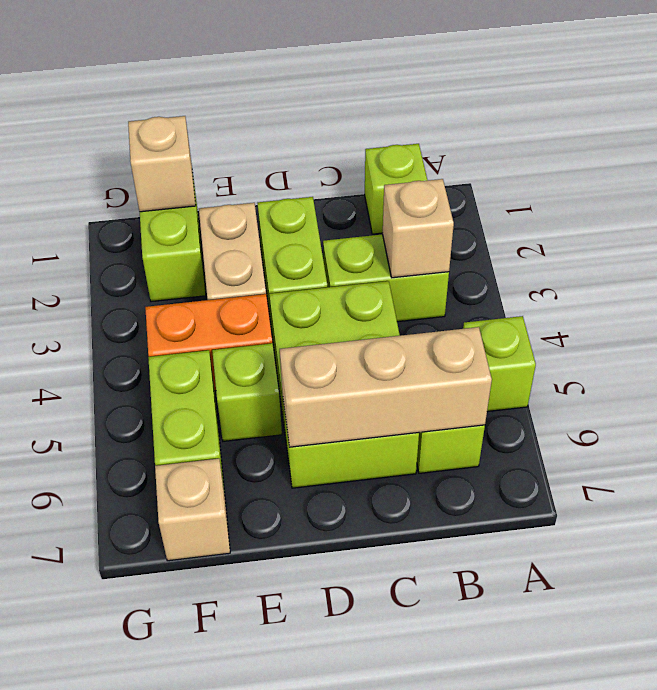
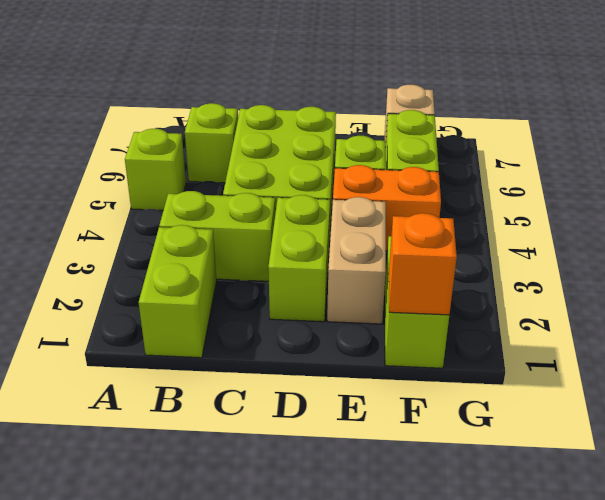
lime brick B1 level 1 -> lime brick B1:B2 level 1
tan brick B3 level 2 -> none
tan brick B6:D6 level 2 -> none
tan brick F1 level 2 -> orange brick F1 level 2

